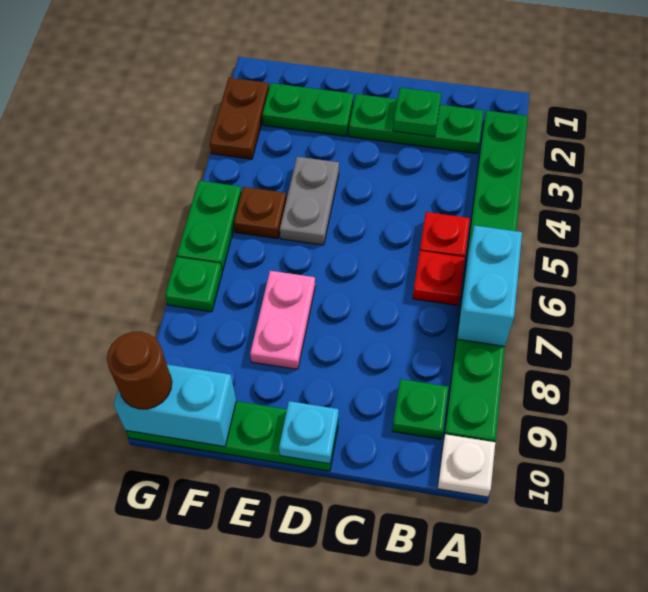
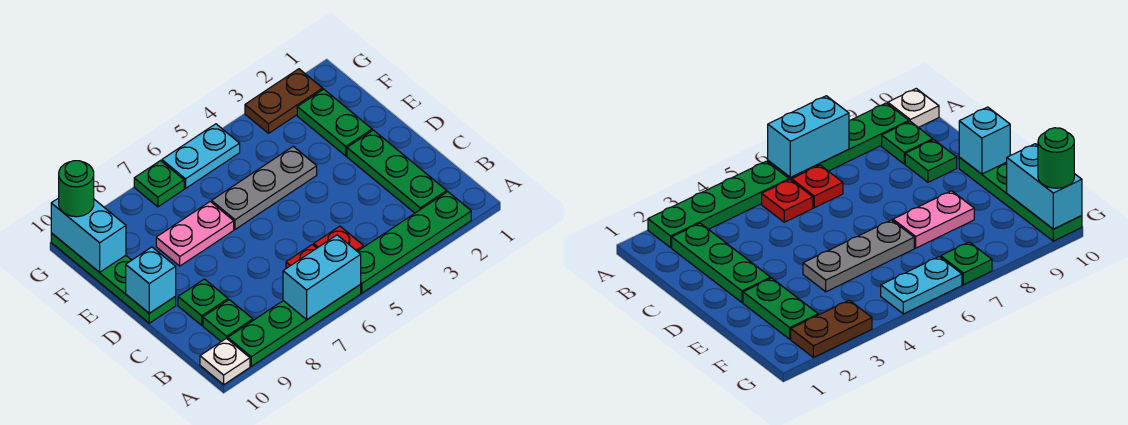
green plate C2 level 2 -> green plate C9 level 1
cyan plate D10 level 2 -> cyan brick D10 level 2
grey plate E4:E5 level 1 -> grey plate E4:E6 level 1
brown plate F5 level 1 -> none
green plate G5:G6 level 1 -> cyan plate G5:G6 level 1
brown round brick G10 level 3 -> green round brick G10 level 3

